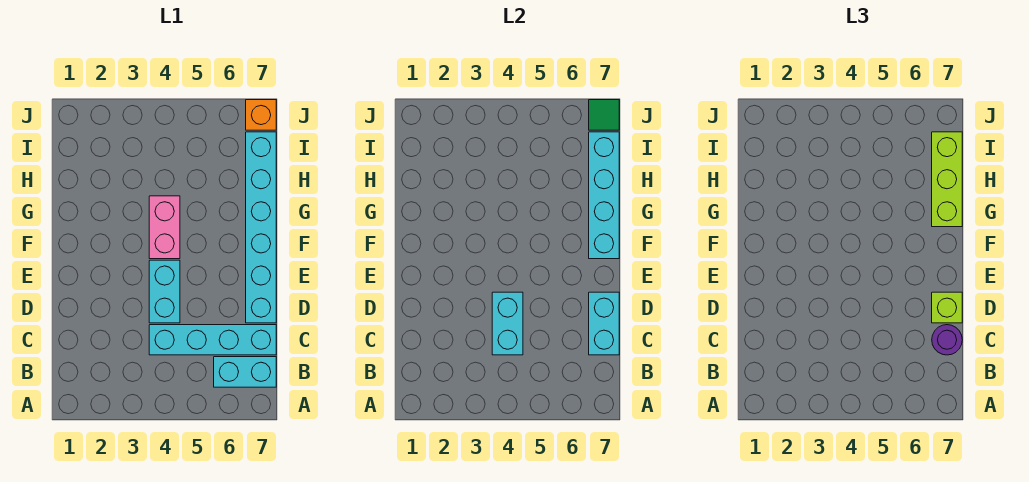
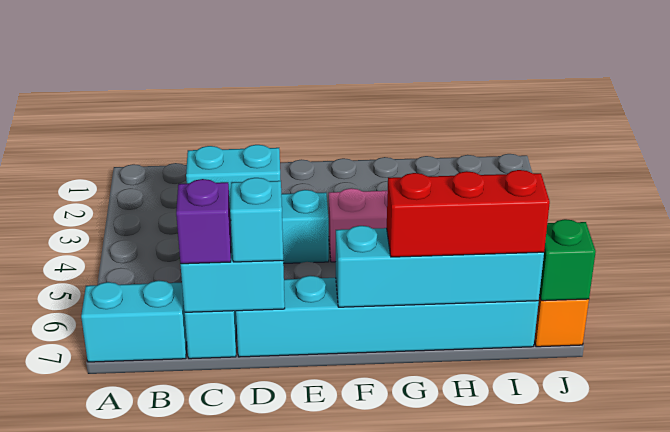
cyan brick B6:B7 level 1 -> cyan brick A7:B7 level 1
purple round brick C7 level 3 -> purple brick C7 level 3
lime brick D7 level 3 -> cyan brick D7 level 3
lime brick G7:I7 level 3 -> red brick G7:I7 level 3
green tile J7 level 2 -> green brick J7 level 2

